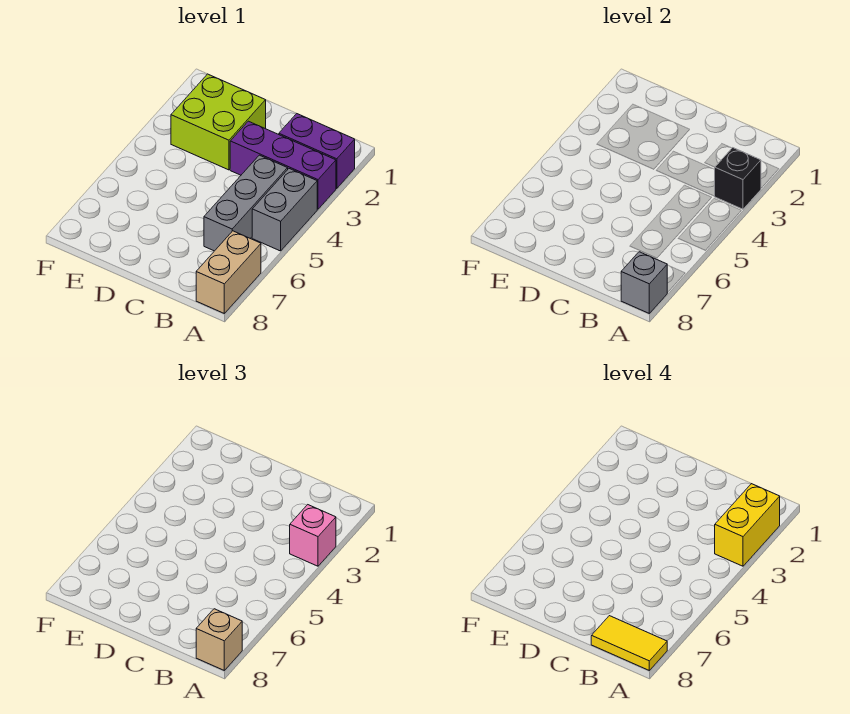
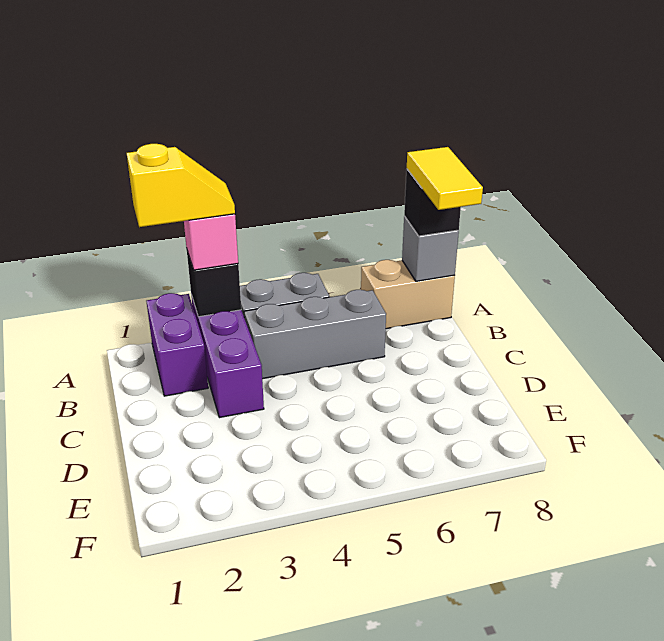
yellow brick A2:A3 level 4 -> yellow slope A2:A3 level 4 top 2
tan brick A8 level 3 -> black brick A8 level 3
lime brick D2:E3 level 1 -> none

